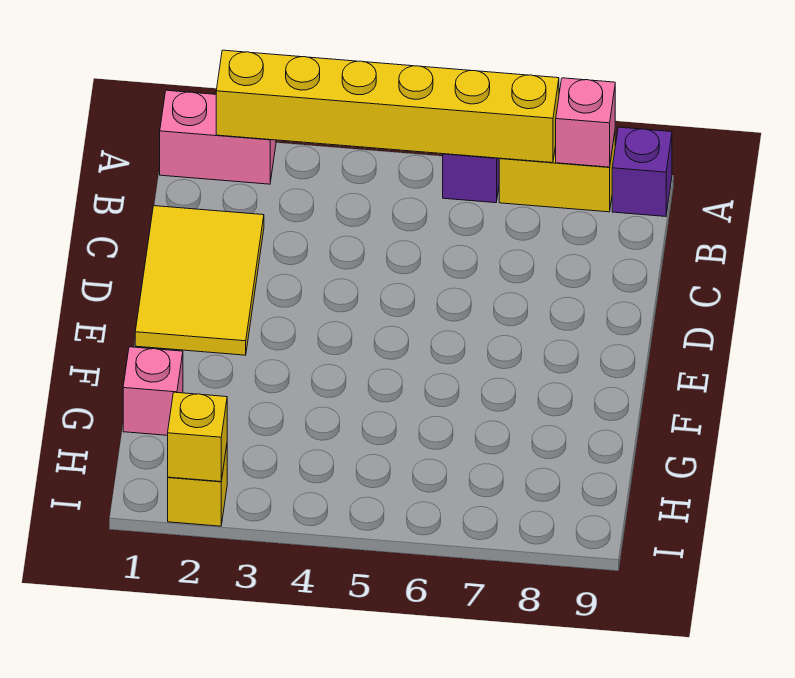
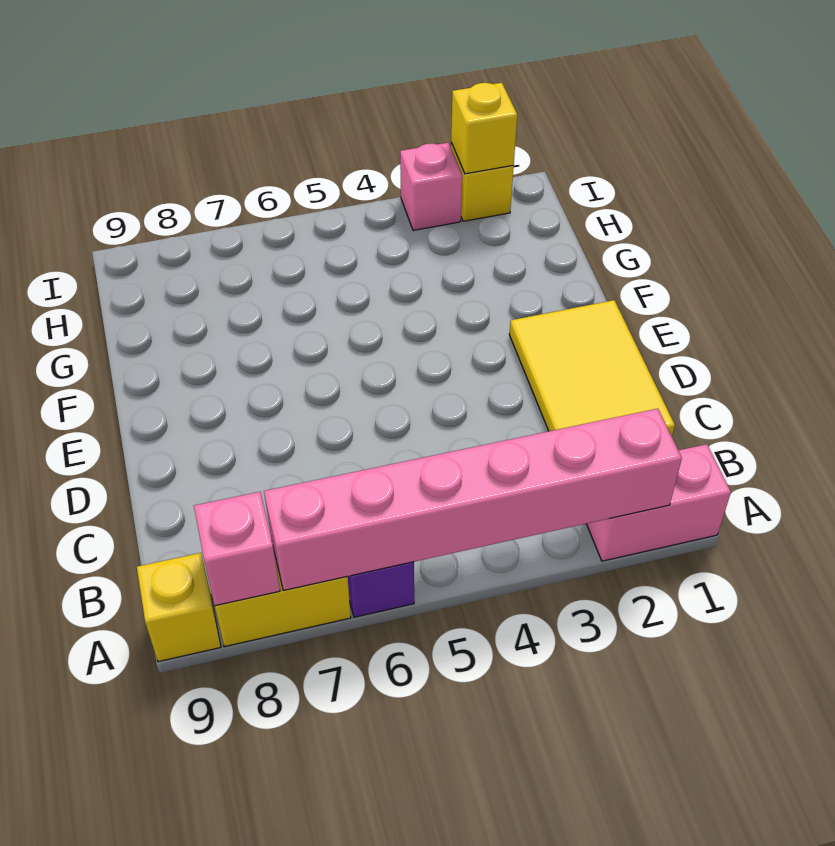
yellow brick A2:A7 level 2 -> pink brick A2:A7 level 2
purple brick A9 level 1 -> yellow brick A9 level 1
pink brick G1 level 1 -> pink brick I3 level 1

